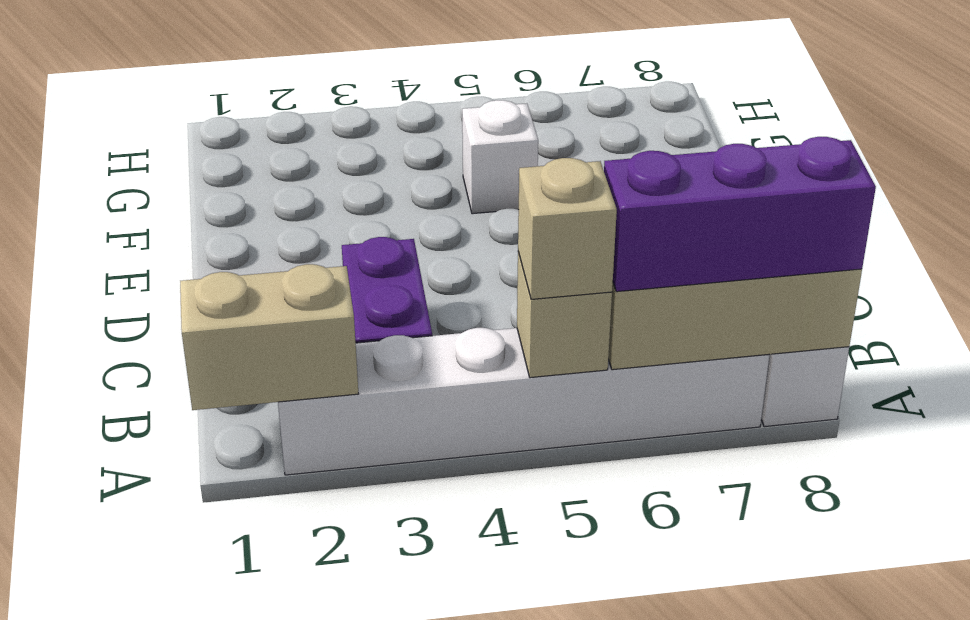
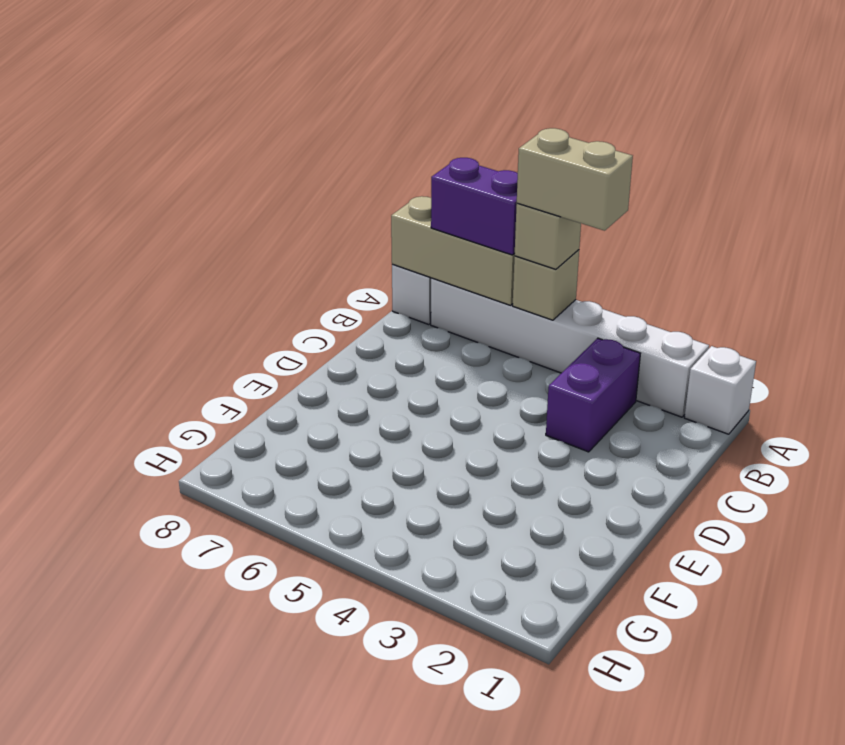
tan brick A1:A2 level 2 -> tan brick A4:A5 level 4
purple brick A6:A8 level 3 -> purple brick A6:A7 level 3
white brick F5 level 1 -> white brick A1 level 1

